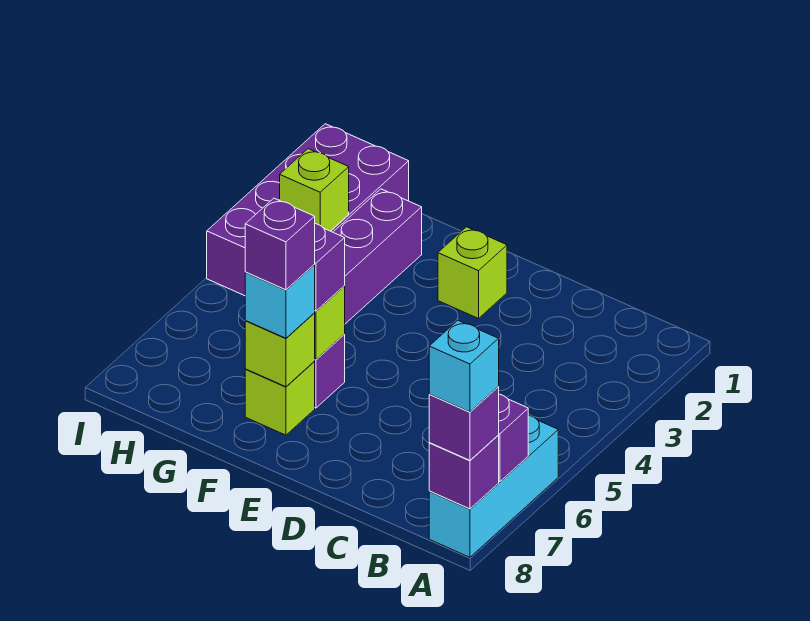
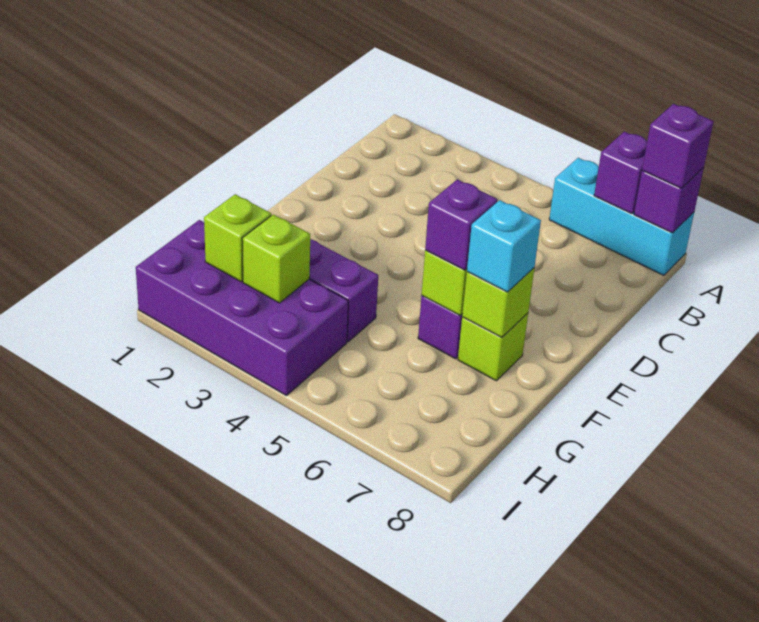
cyan brick A8 level 4 -> none
lime brick E2 level 1 -> lime brick H2 level 2
purple brick F7 level 4 -> none

